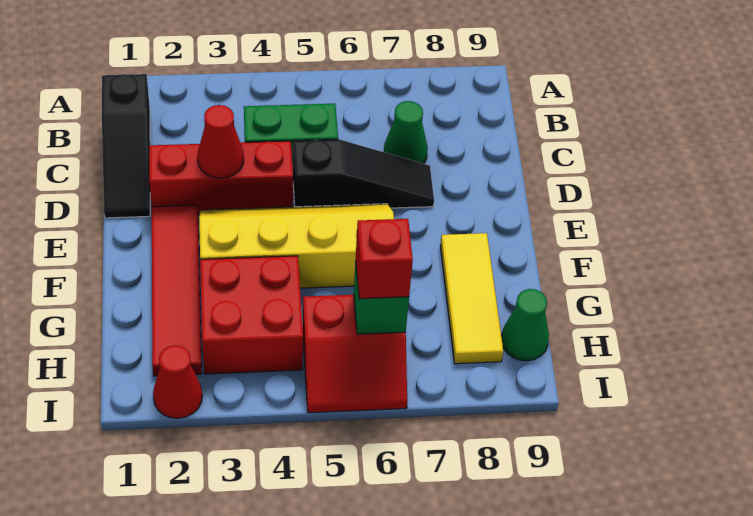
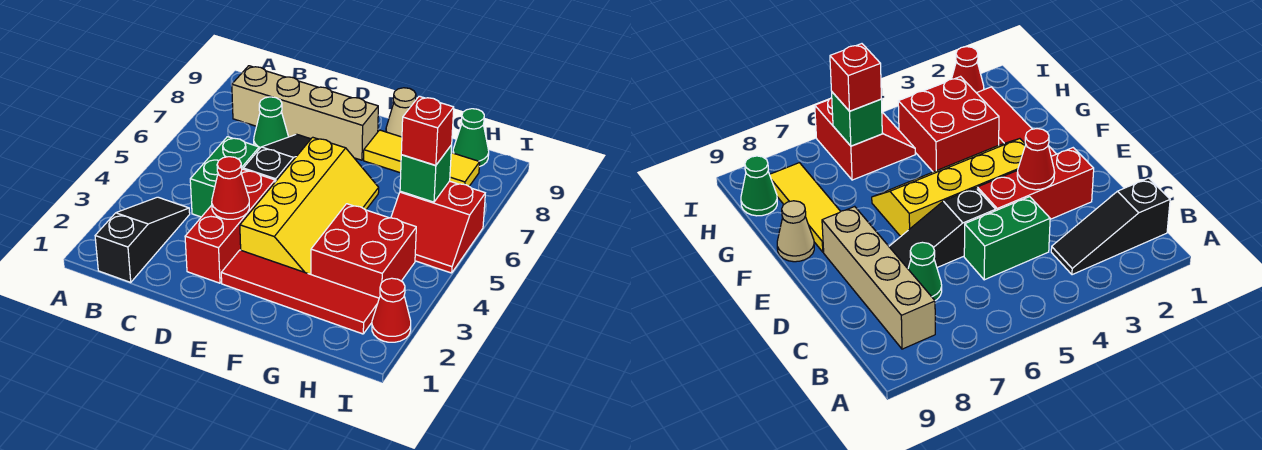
black slope B1:D1 level 1 top B -> black slope B1:B3 level 1 top 1
none -> tan brick B8:E8 level 1
yellow slope E3:F6 level 1 top F -> yellow slope E3:F6 level 1 top E
none -> tan cone F9 level 1
red slope H5:I6 level 1 top H -> red slope H5:I6 level 1 top 6

